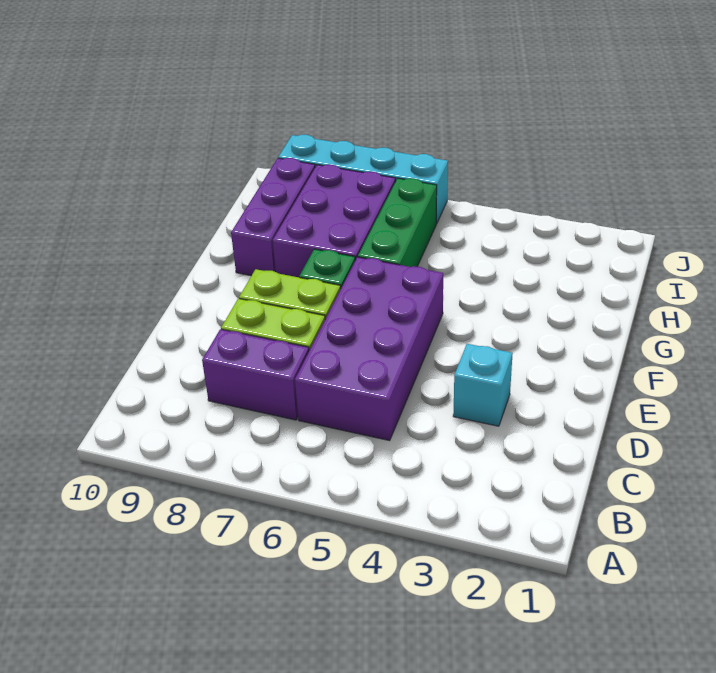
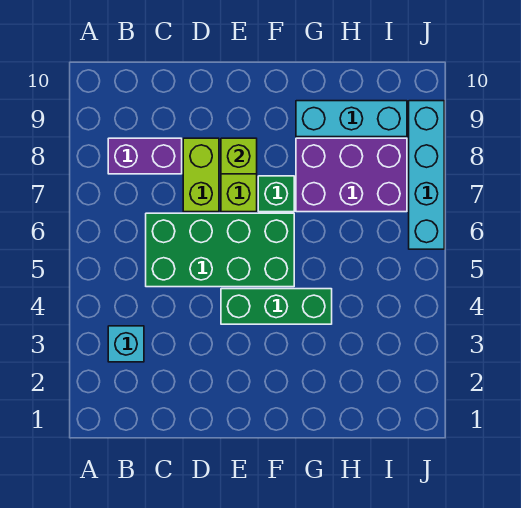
purple brick C5:F6 level 1 -> green brick C5:F6 level 1
purple brick C7:C8 level 1 -> purple brick B8:C8 level 1
cyan brick D3 level 1 -> cyan brick B3 level 1
none -> lime brick E8 level 2
green brick G6:I6 level 1 -> green brick E4:G4 level 1
purple brick G9:I9 level 1 -> cyan brick G9:I9 level 1

